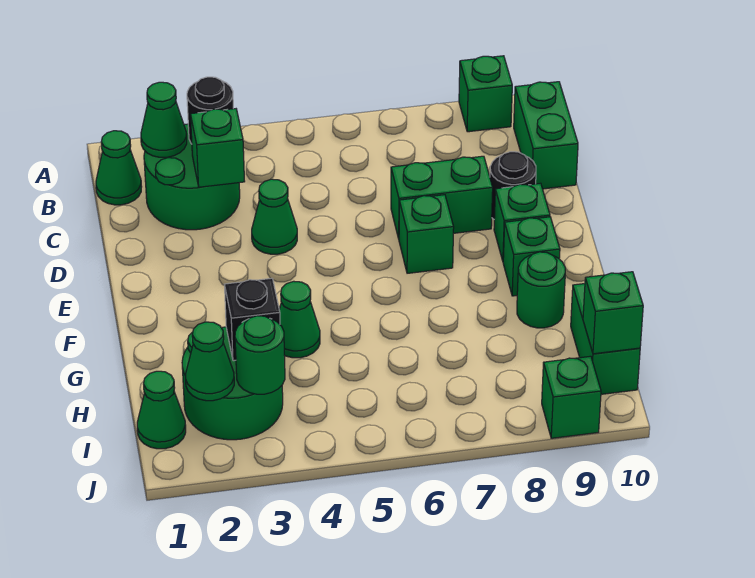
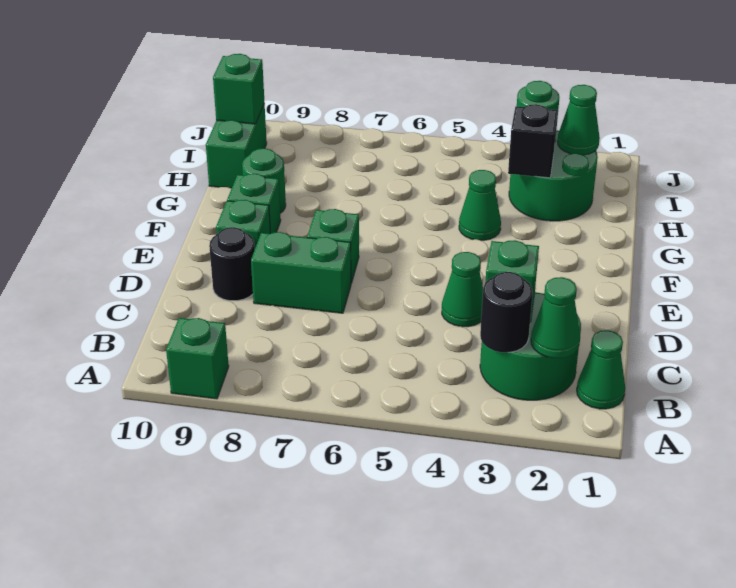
green brick B10:C10 level 1 -> none
green cone I1 level 1 -> none
green brick J9 level 1 -> none

